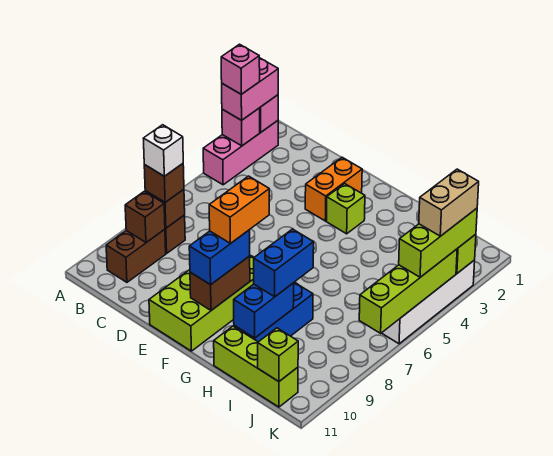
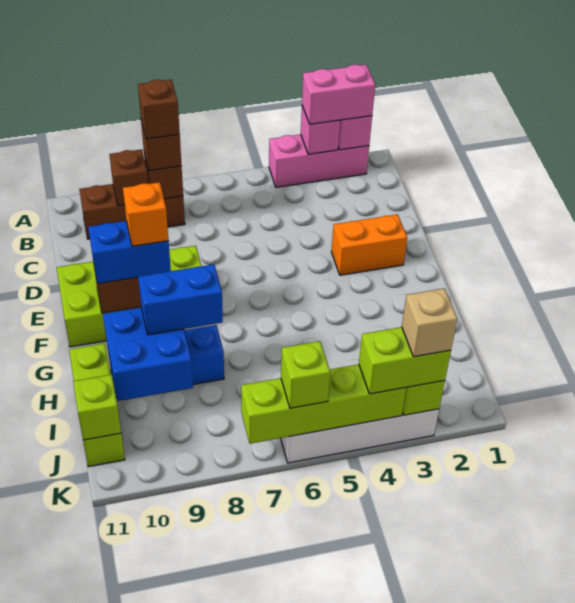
pink brick A3 level 4 -> none
white brick B8 level 4 -> brown brick B8 level 4
lime brick F3 level 1 -> lime brick K6 level 3
orange brick F8:F9 level 4 -> orange brick F9 level 4
blue brick H9:H10 level 2 -> blue brick H9:I10 level 2
lime brick K3:K5 level 3 -> lime brick K3:K4 level 3
tan brick K3:K4 level 4 -> tan brick K3 level 4

